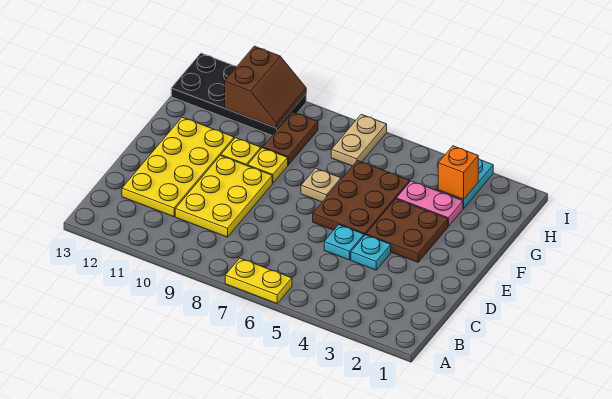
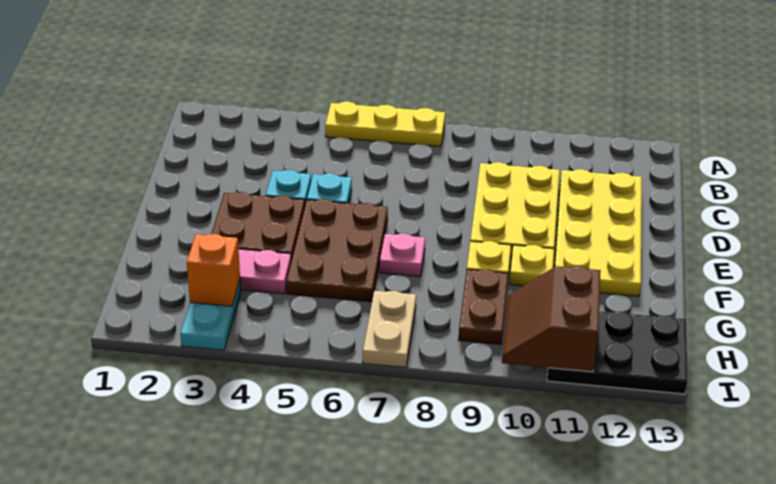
yellow plate A6:A7 level 1 -> yellow plate A5:A7 level 1
tan plate F7 level 1 -> pink plate F7 level 1
black plate H10:I13 level 1 -> black plate H11:I13 level 1

